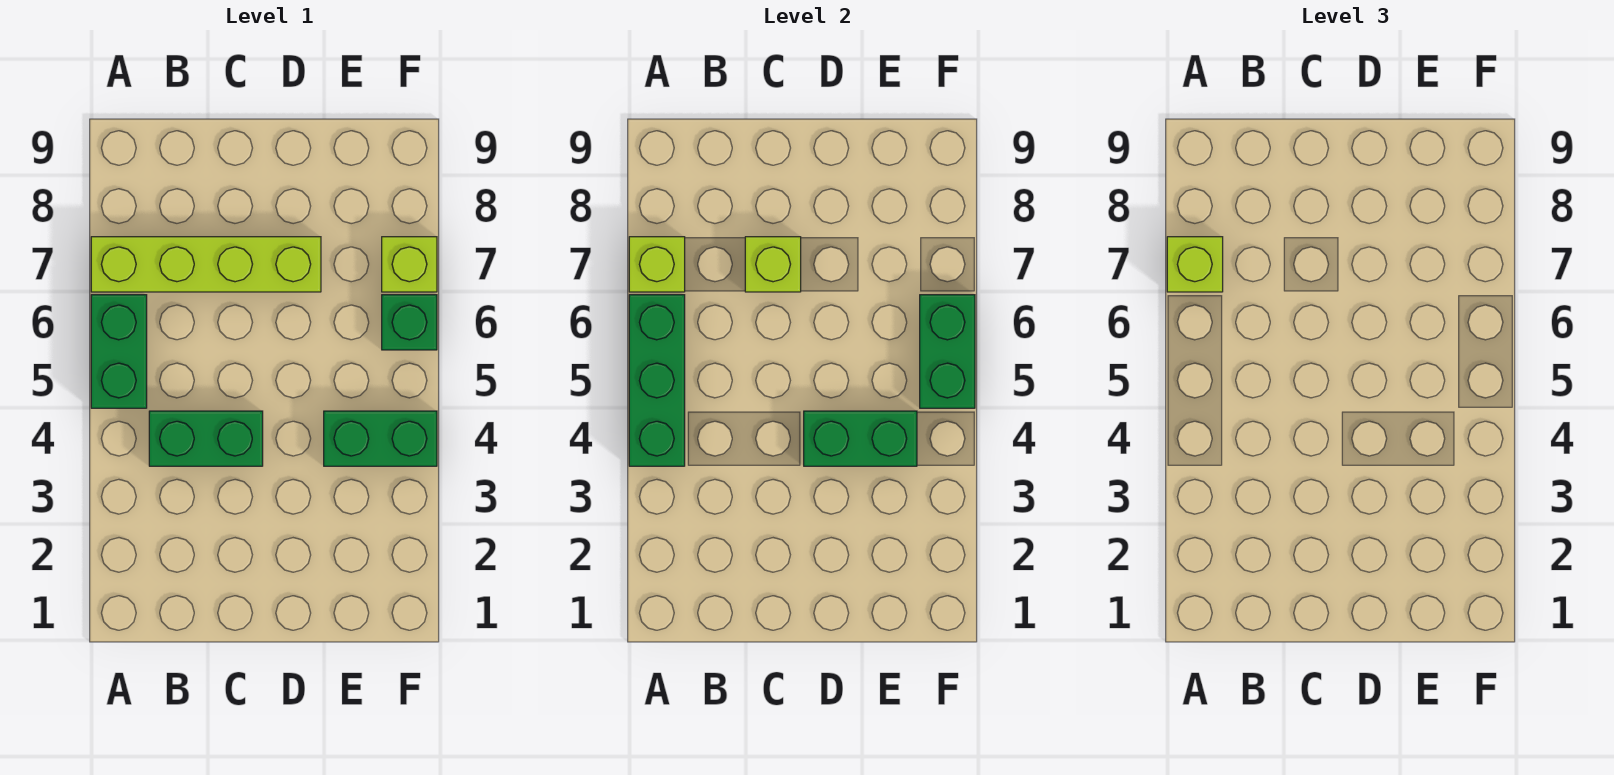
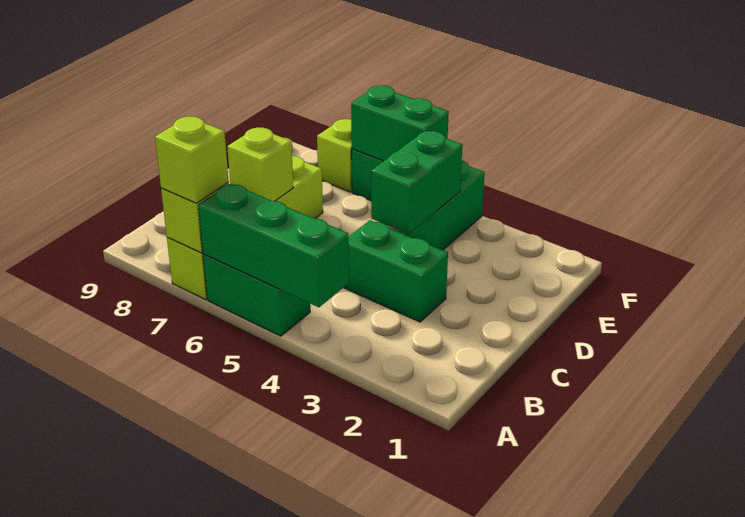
green brick B4:C4 level 1 -> green brick C3:C4 level 1

